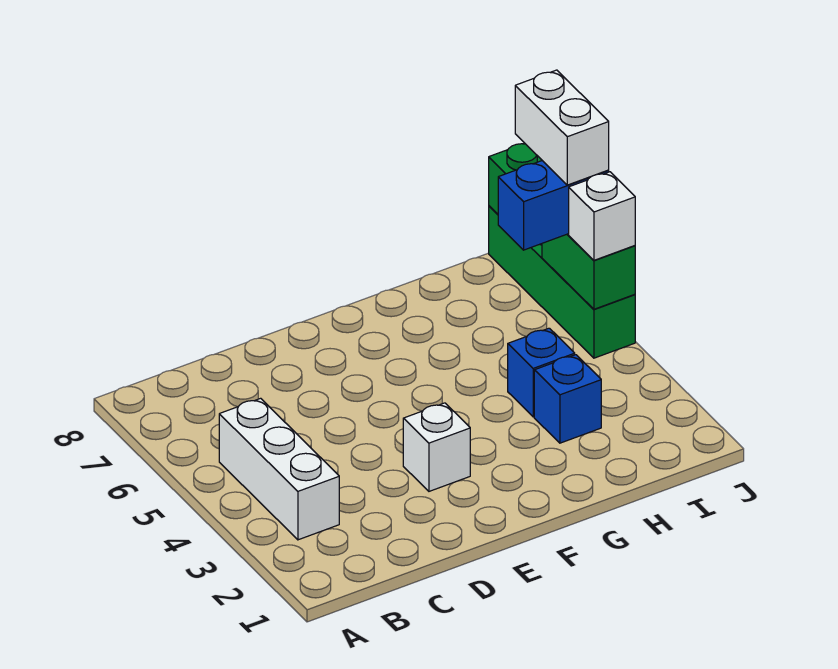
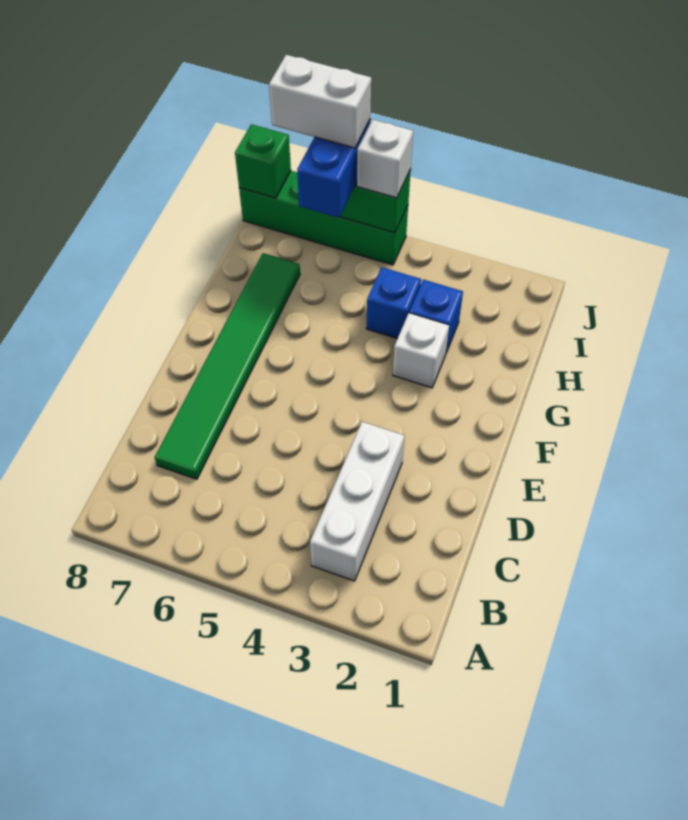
white brick B3:B5 level 1 -> white brick B3:D3 level 1
none -> green tile C7:H7 level 1
white brick E3 level 1 -> white brick G3 level 1

